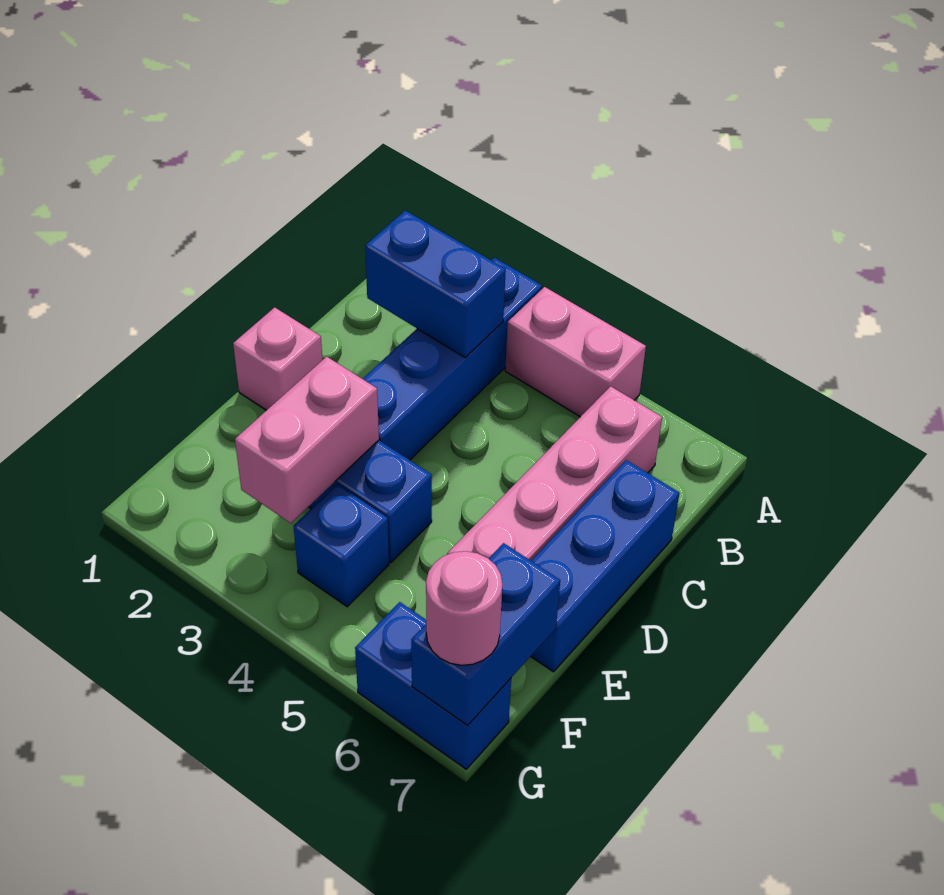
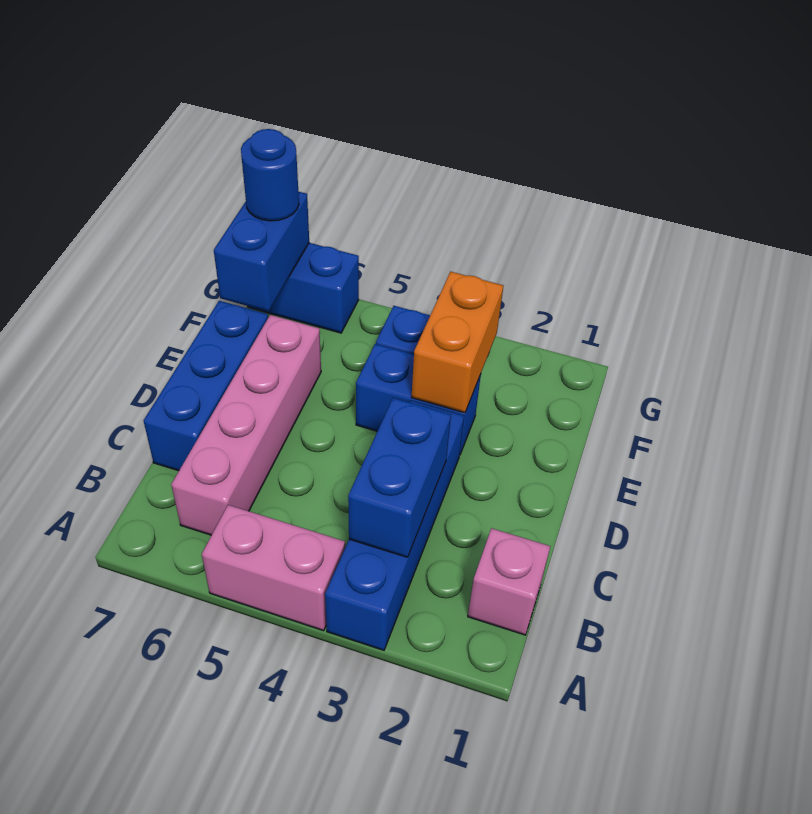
blue brick B2:B3 level 2 -> blue brick B3:C3 level 2
pink brick D1 level 1 -> pink brick B1 level 1
pink brick E3:F3 level 2 -> orange brick E3:F3 level 2
pink round brick G7 level 3 -> blue round brick G7 level 3

